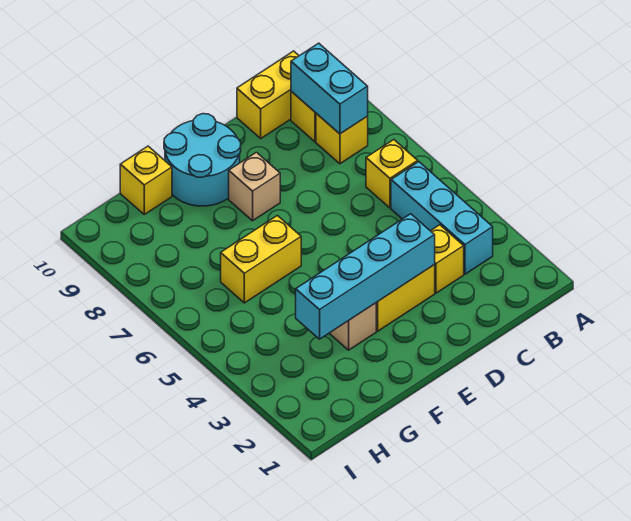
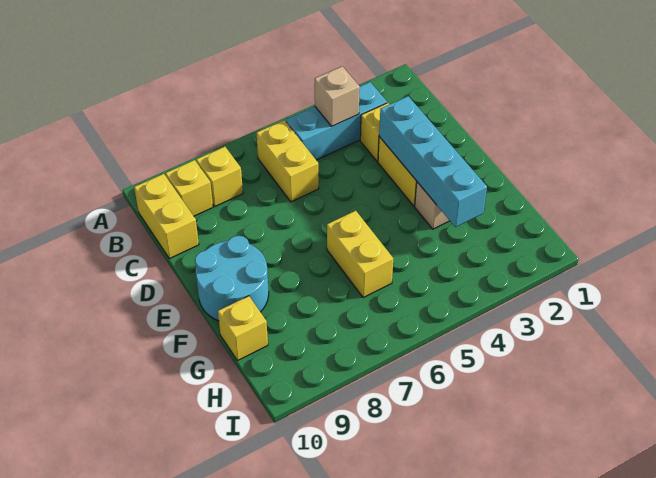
yellow brick B6 level 1 -> yellow brick B6:C6 level 1
cyan brick B8:B9 level 2 -> none
tan brick E8 level 1 -> tan brick B4 level 2

